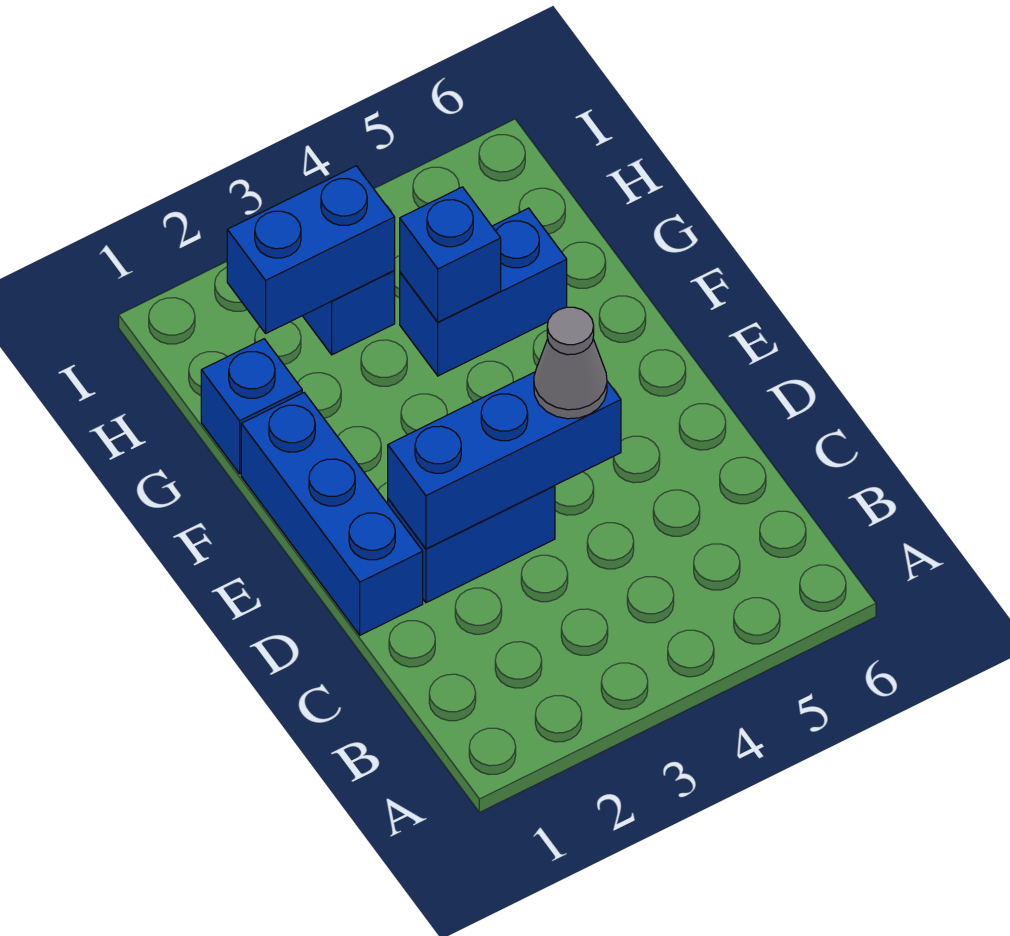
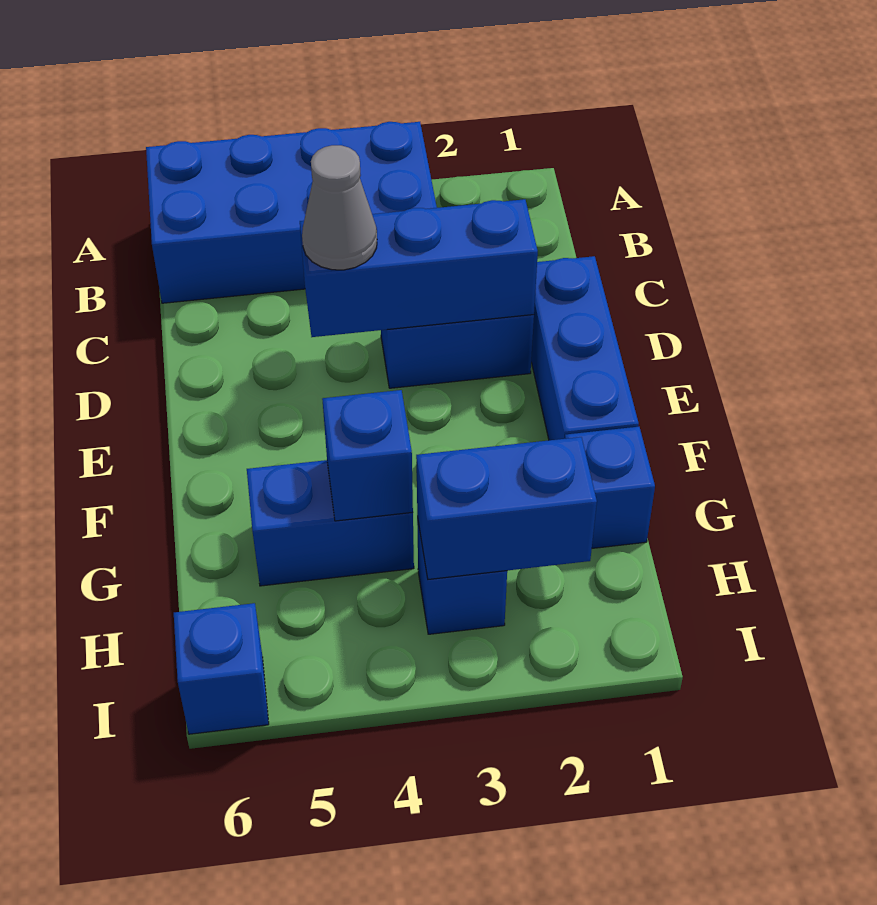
none -> blue brick A3:B6 level 1
none -> blue brick I6 level 1

